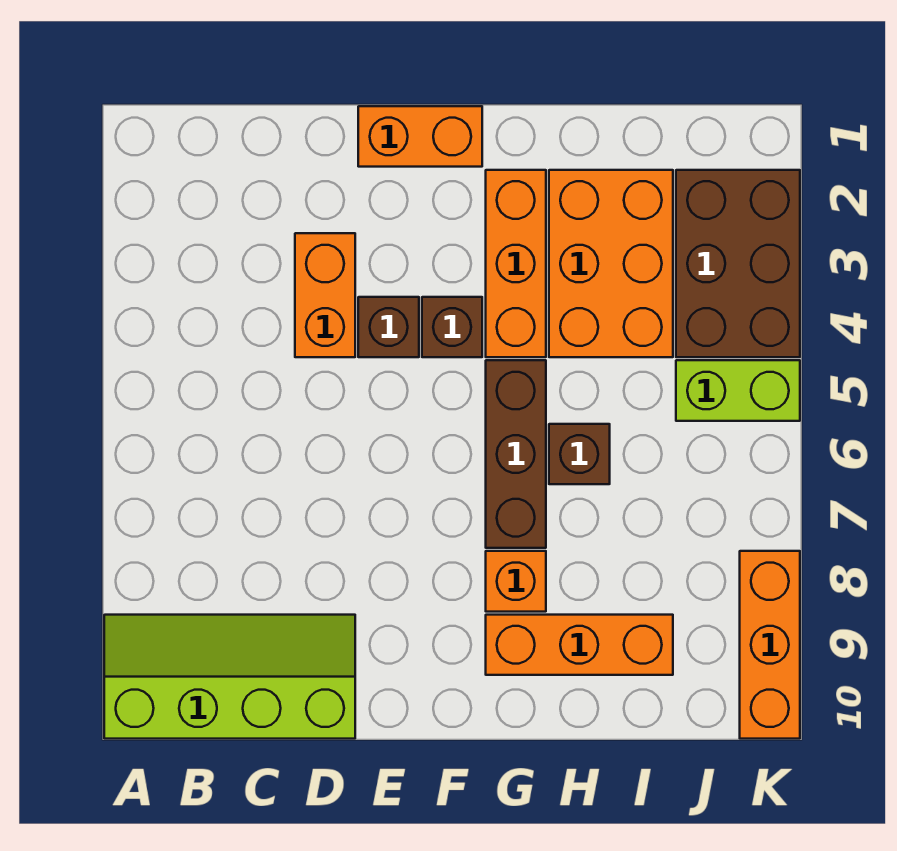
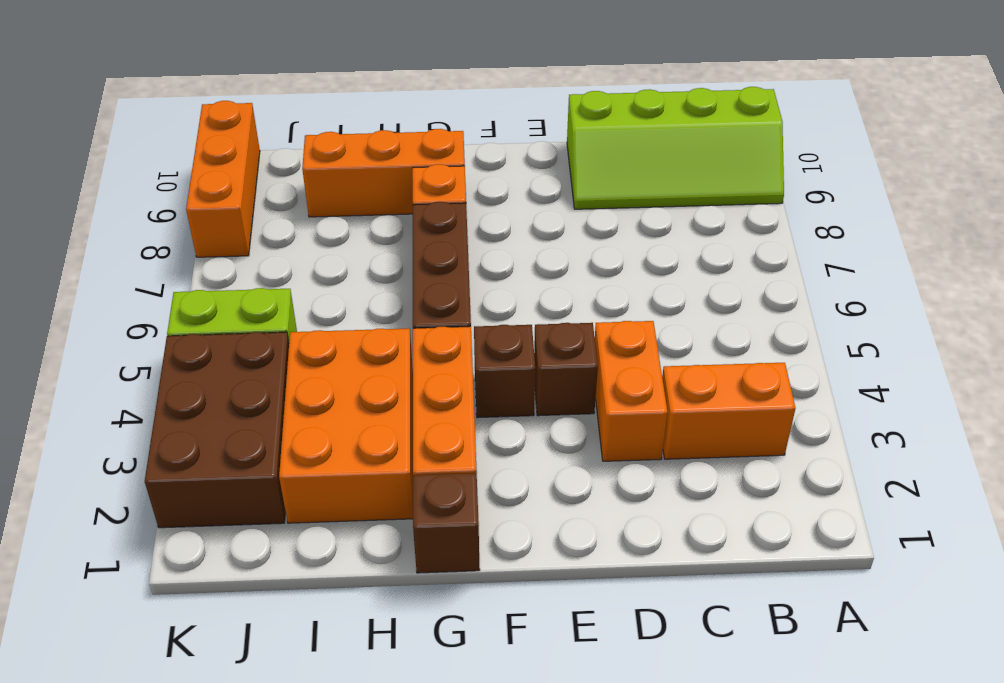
orange brick E1:F1 level 1 -> orange brick B3:C3 level 1
brown brick H6 level 1 -> brown brick G1 level 1

